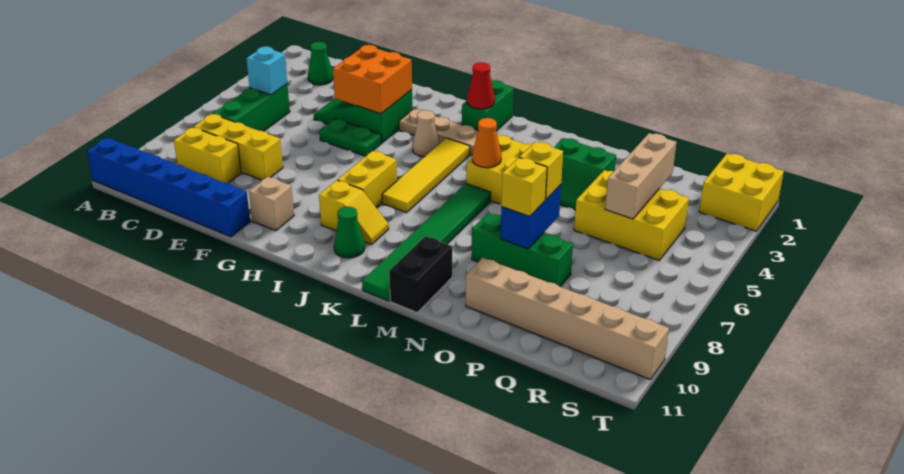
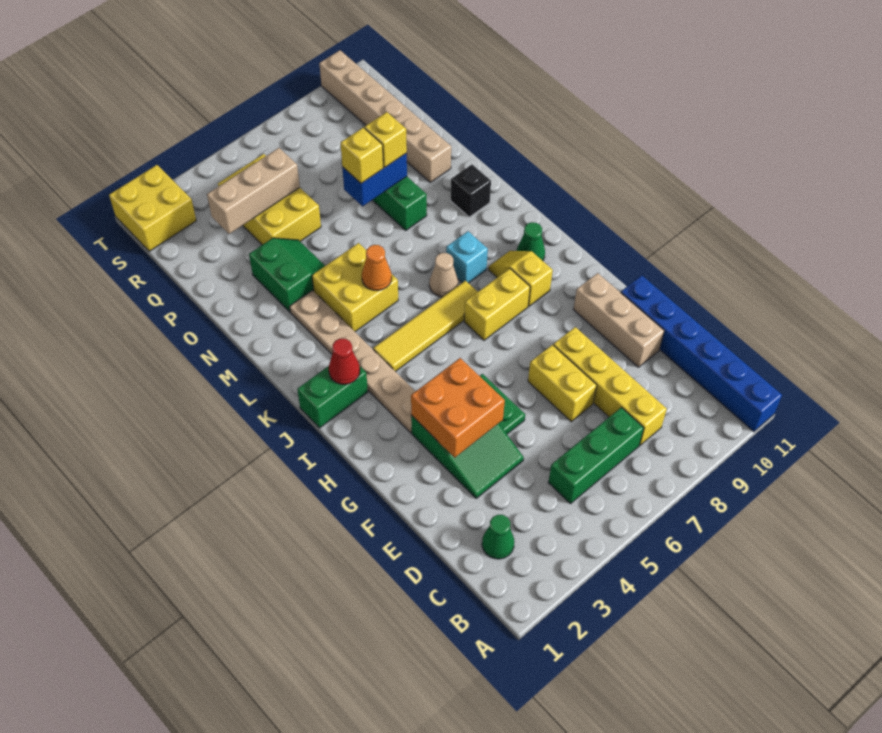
cyan brick C5 level 2 -> cyan brick K8 level 1
yellow brick C8:E8 level 1 -> yellow brick C8:F8 level 1
yellow brick C9:D9 level 1 -> yellow brick E7:F7 level 1
tan brick G10 level 1 -> tan brick E10:G10 level 1
tan cone I4 level 1 -> tan cone K7 level 1
green tile L6:L11 level 1 -> none
black brick M10:M11 level 1 -> black brick M10 level 1

